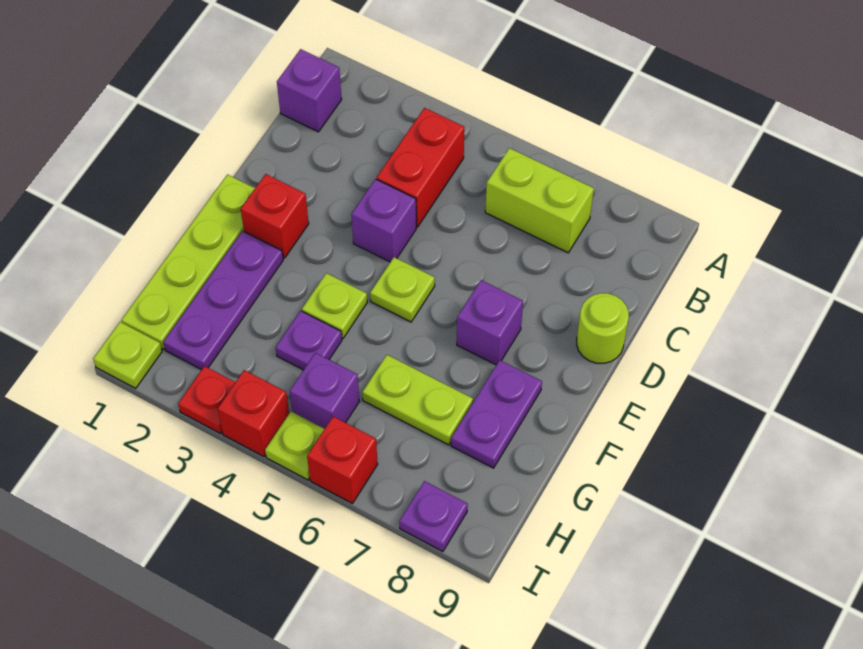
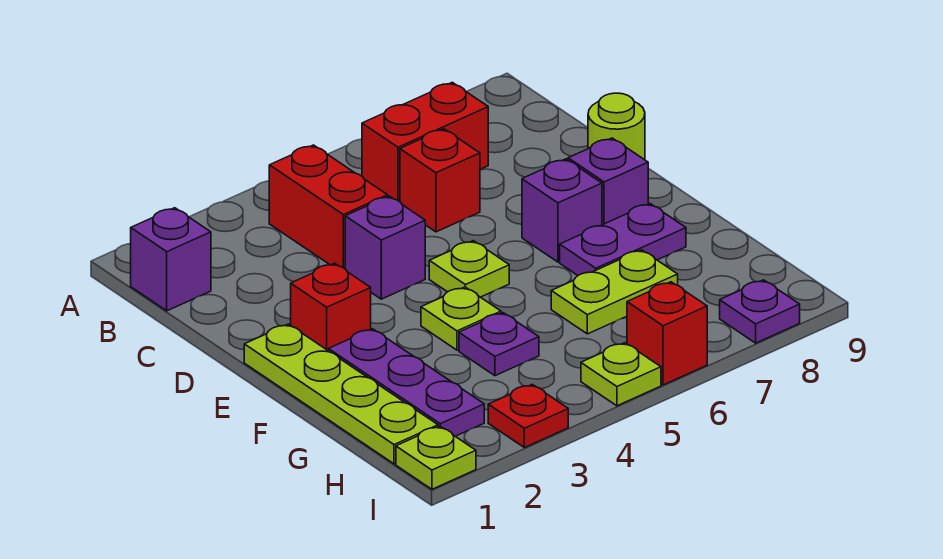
lime brick B6:B7 level 1 -> red brick B6:B7 level 1
purple plate F8:G8 level 1 -> purple plate F7:F8 level 1
purple brick H5 level 1 -> purple brick E8 level 1
red brick I4 level 1 -> red brick C6 level 1

